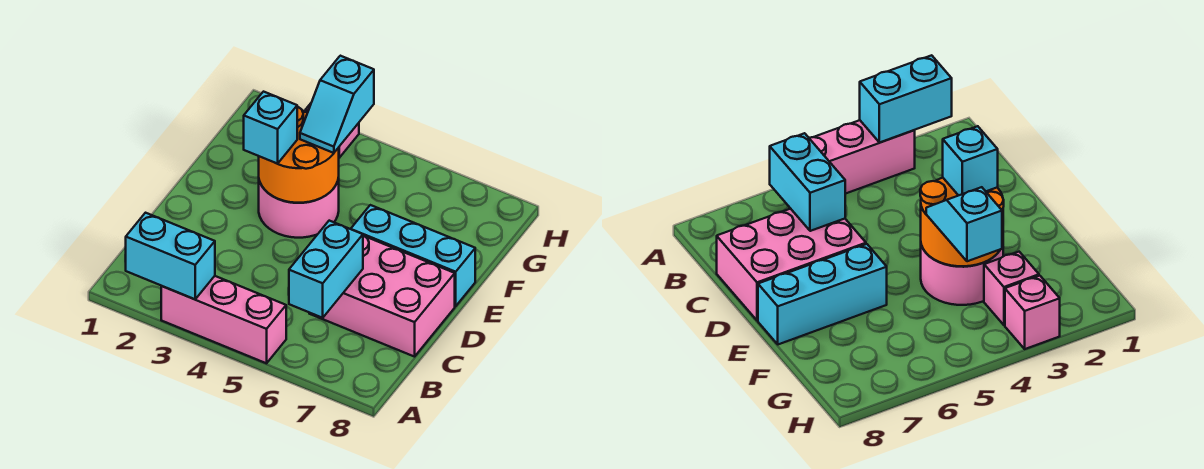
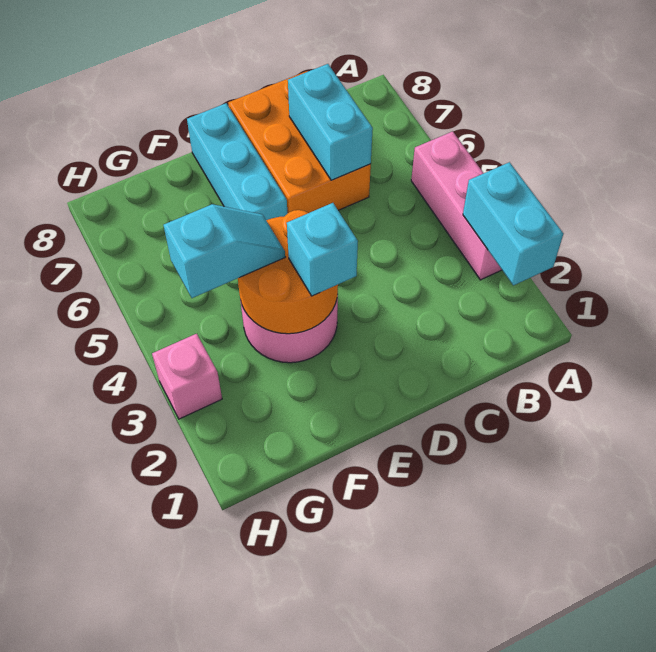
cyan brick B6:C6 level 2 -> cyan brick C6:C7 level 2
pink brick C6:D8 level 1 -> orange brick C6:D8 level 1
pink brick G3 level 1 -> none

